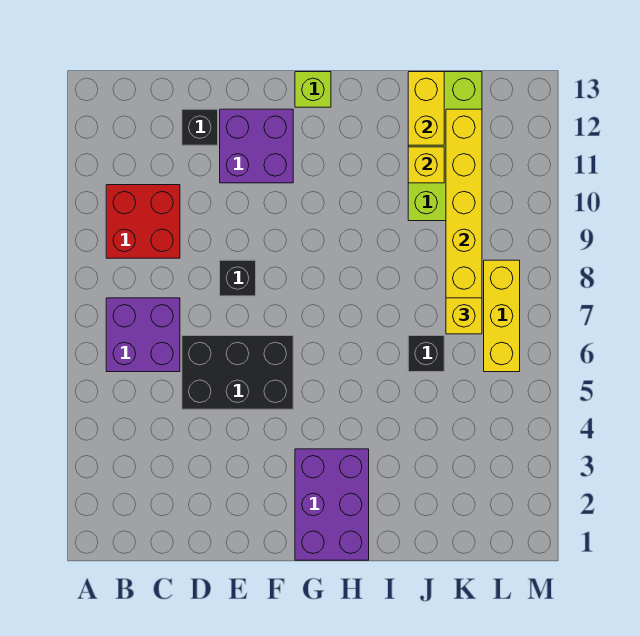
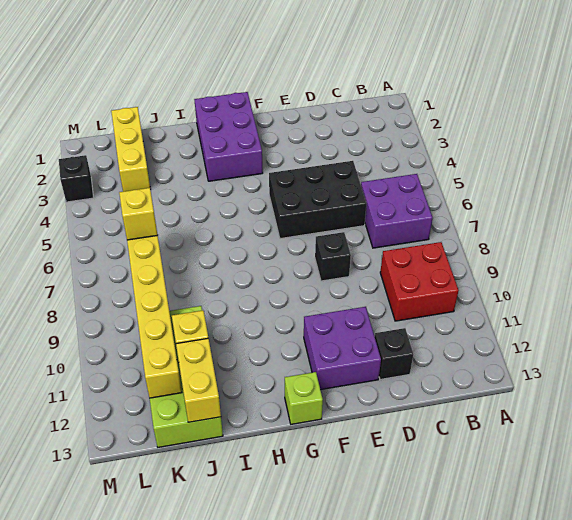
black brick J6 level 1 -> black brick M3 level 1
yellow brick L6:L8 level 1 -> yellow brick K1:K3 level 1

